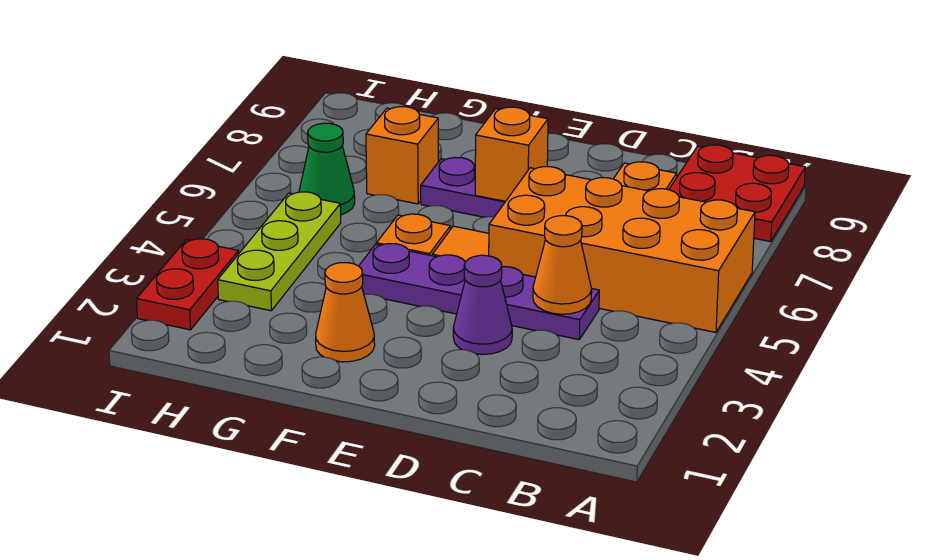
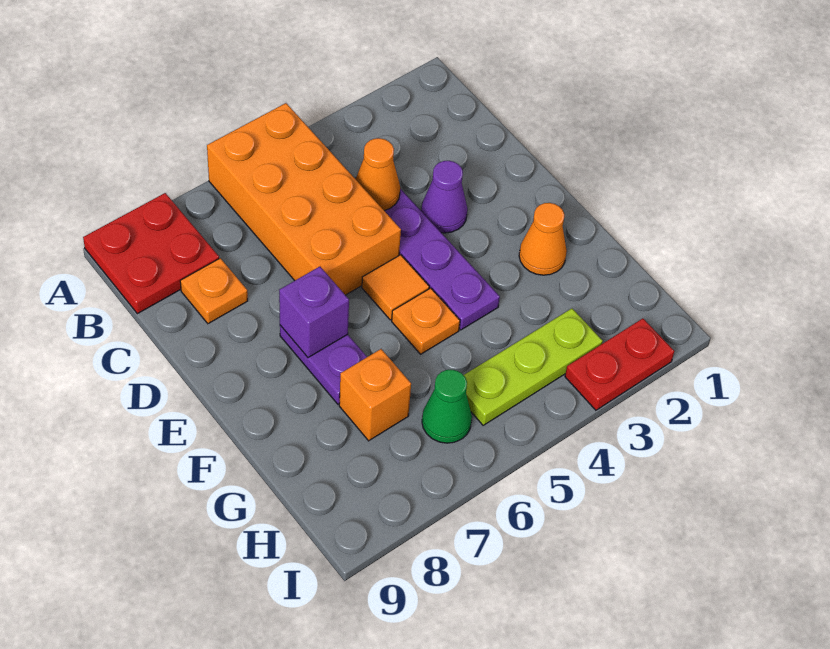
orange brick E7 level 2 -> purple brick E7 level 2

